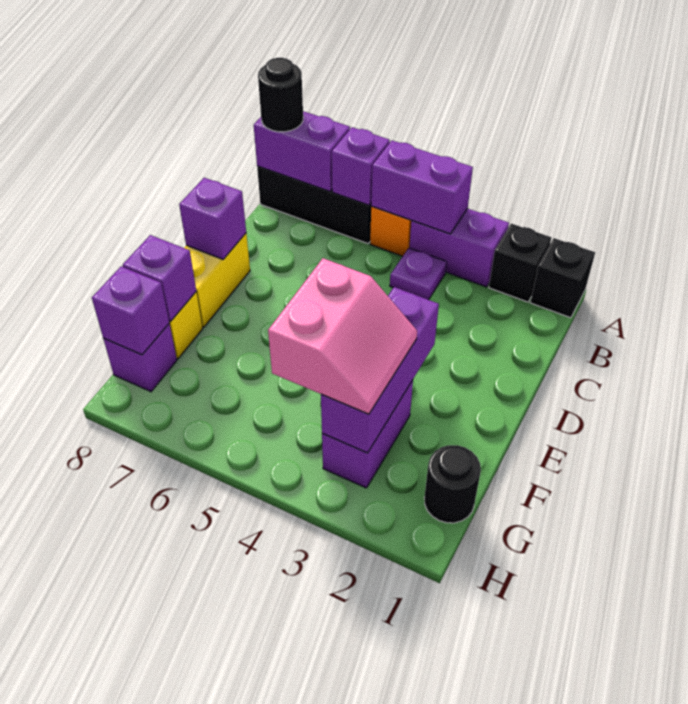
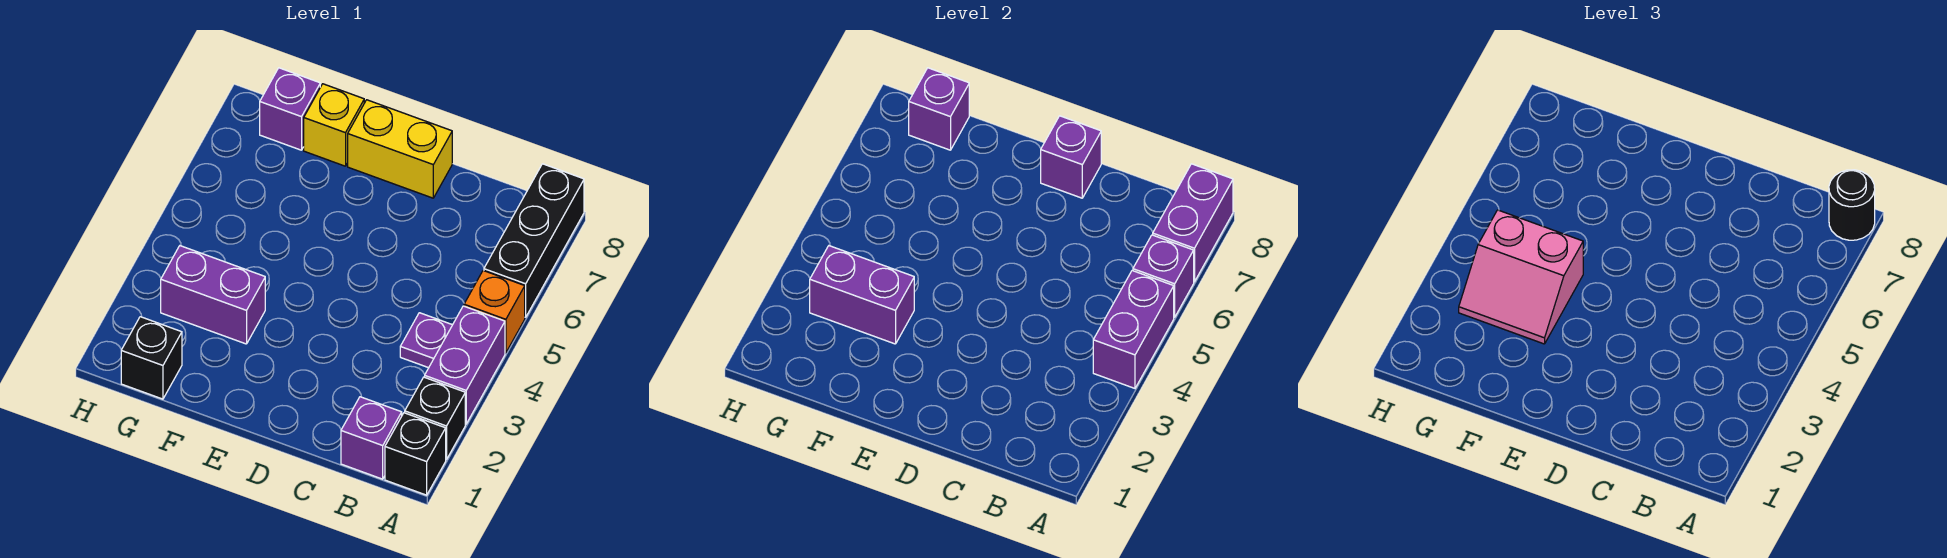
purple brick E3:G3 level 2 -> purple brick F3:G3 level 2
purple brick F8 level 2 -> purple brick B1 level 1
black round brick G1 level 1 -> black brick G1 level 1

